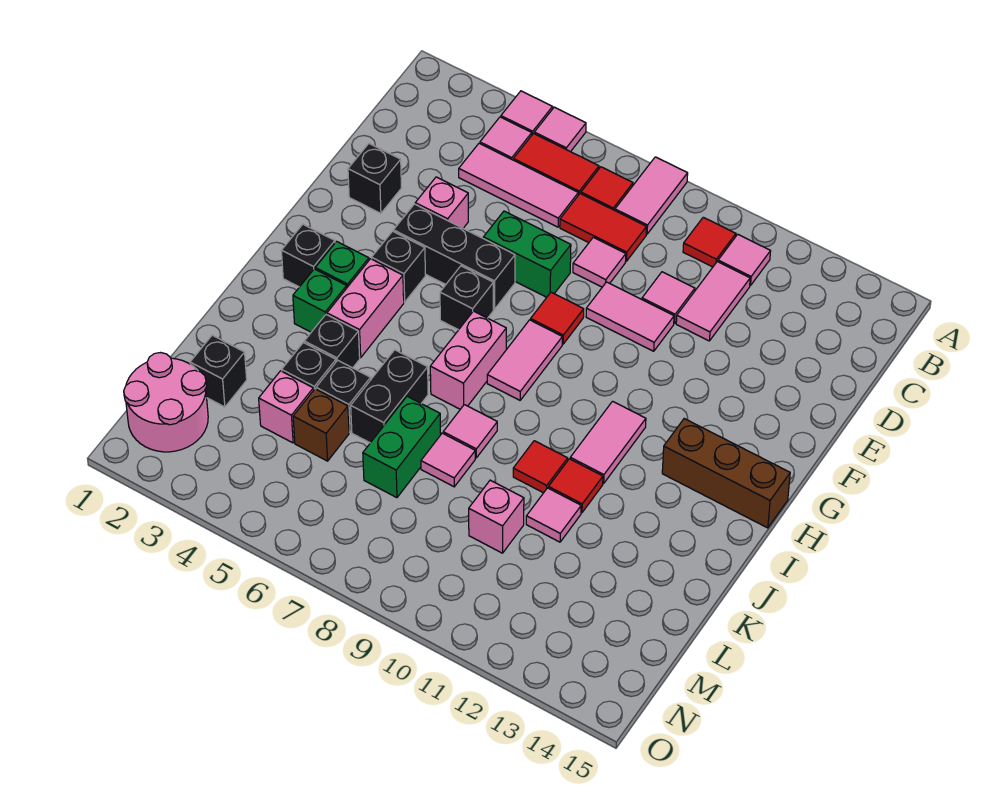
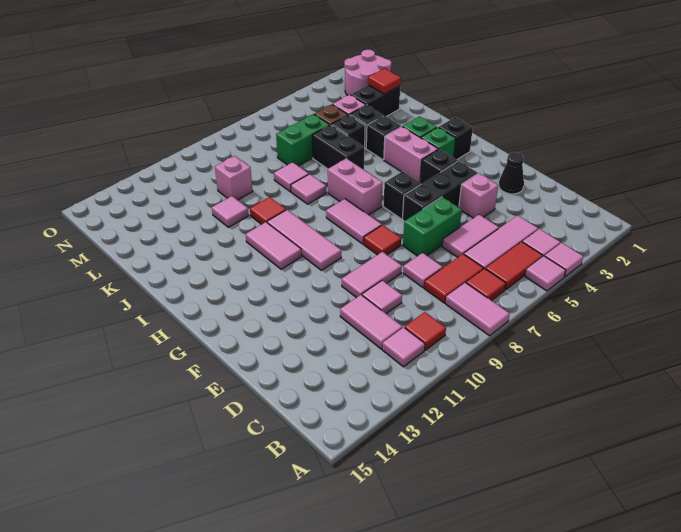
none -> pink tile D5:D6 level 1
black brick E2 level 1 -> black cone E2 level 1
none -> pink tile G10:I10 level 1
brown brick H13:H15 level 1 -> none
red tile J11 level 1 -> red tile L2 level 2
green brick K7:L7 level 1 -> green brick L6:L7 level 1
black brick L2 level 1 -> black brick L2:L3 level 1

